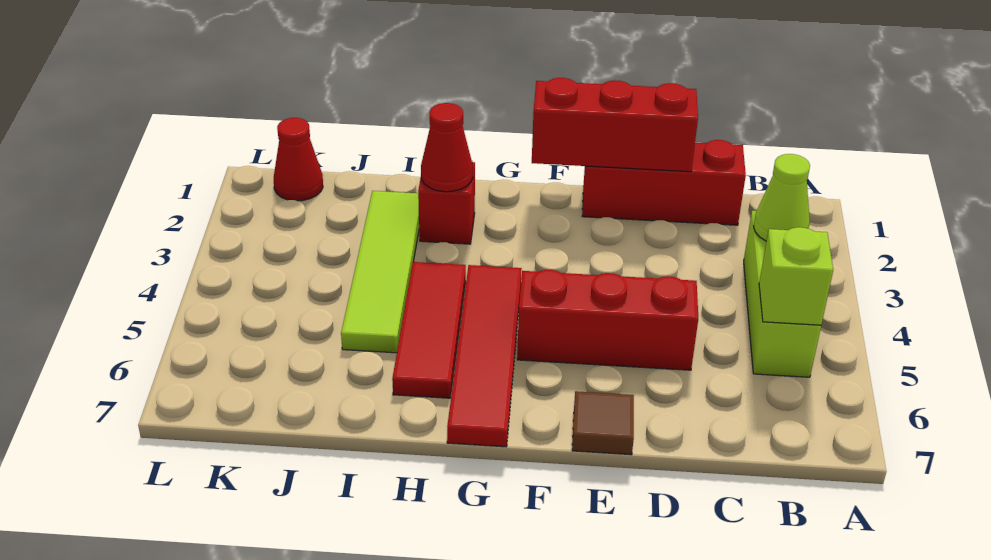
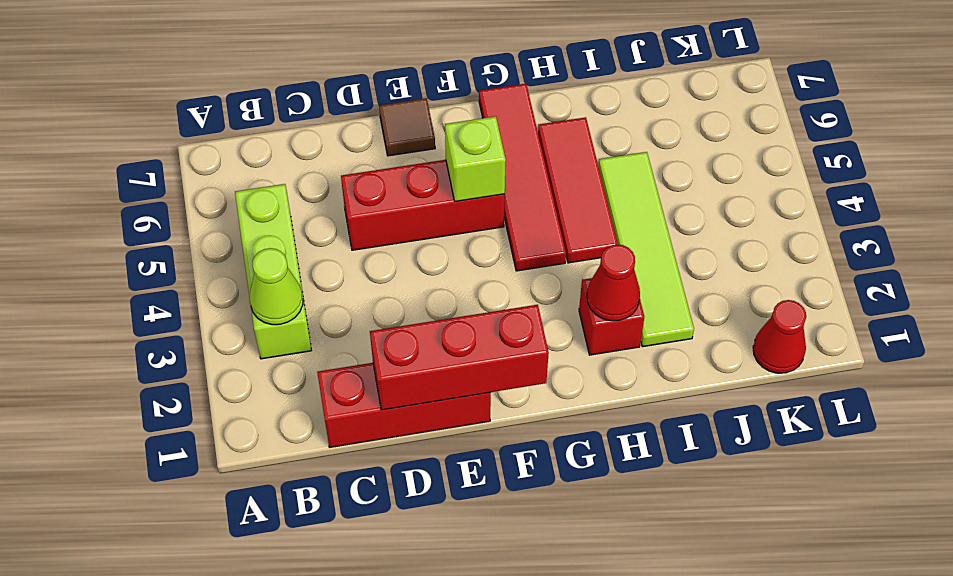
lime brick B5 level 2 -> lime brick F5 level 2

